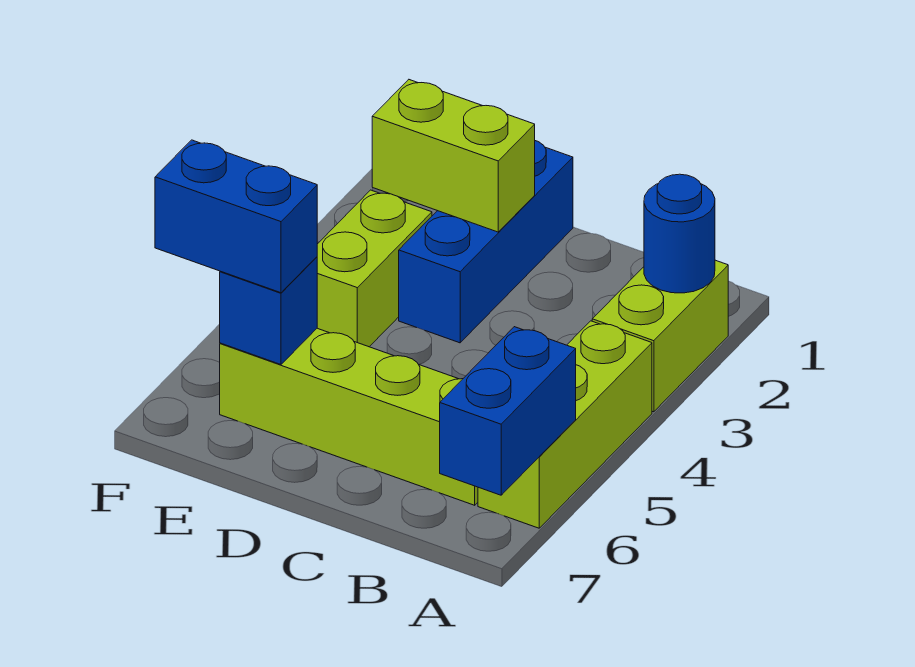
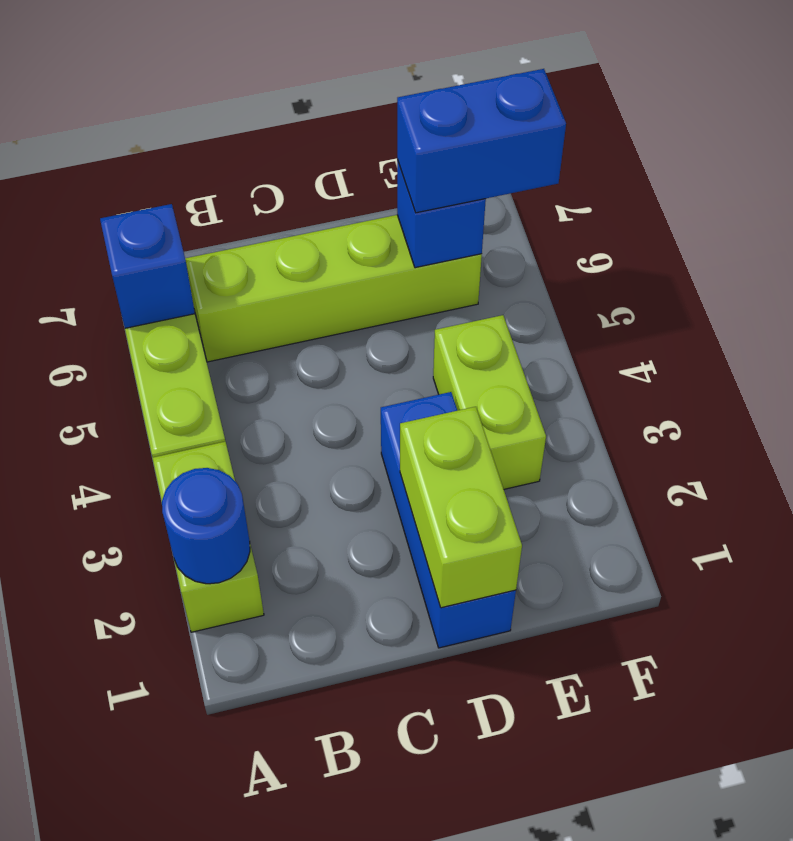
blue brick A6:A7 level 2 -> blue brick A6 level 2
lime brick D2:E2 level 2 -> lime brick D1:D2 level 2

